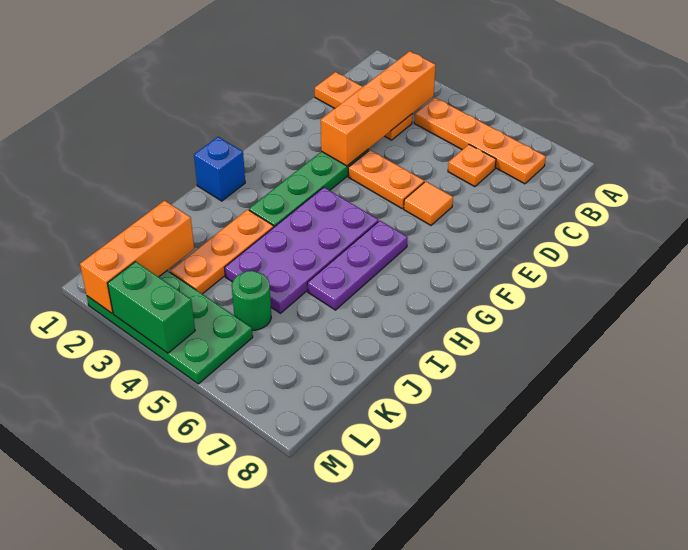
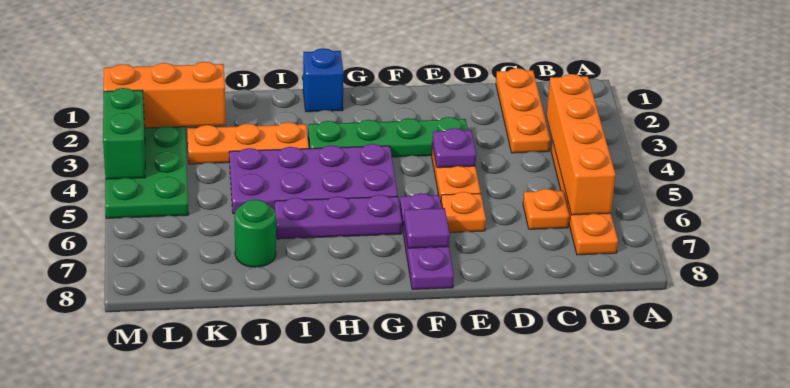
orange brick B3:E3 level 2 -> orange brick B3:B6 level 2
none -> purple plate E4 level 2
orange tile E6 level 1 -> orange plate E6 level 1
none -> purple plate F6:F8 level 1
none -> purple tile F7 level 2
green round brick K5 level 1 -> green round brick J7 level 1

